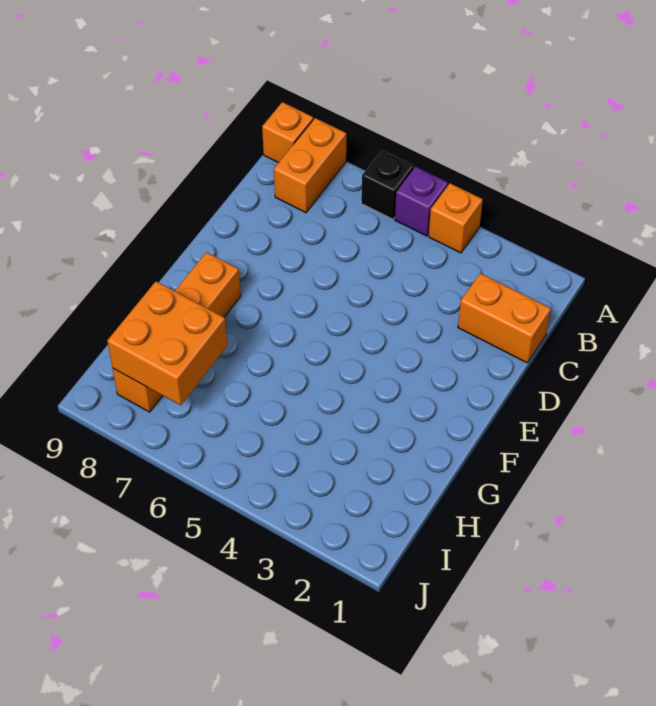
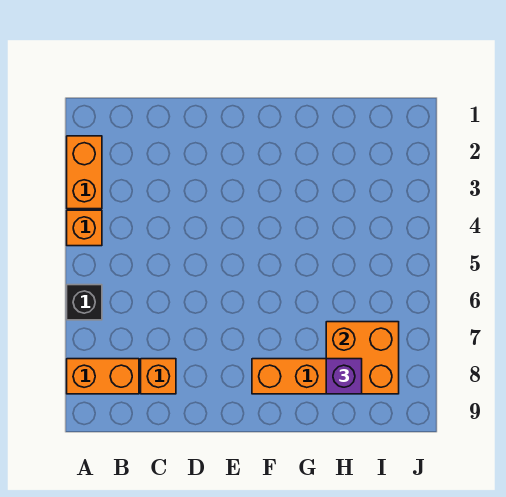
purple brick A5 level 1 -> purple brick H8 level 3
orange brick A9 level 1 -> orange brick C8 level 1
orange brick C1:C2 level 1 -> orange brick A2:A3 level 1

